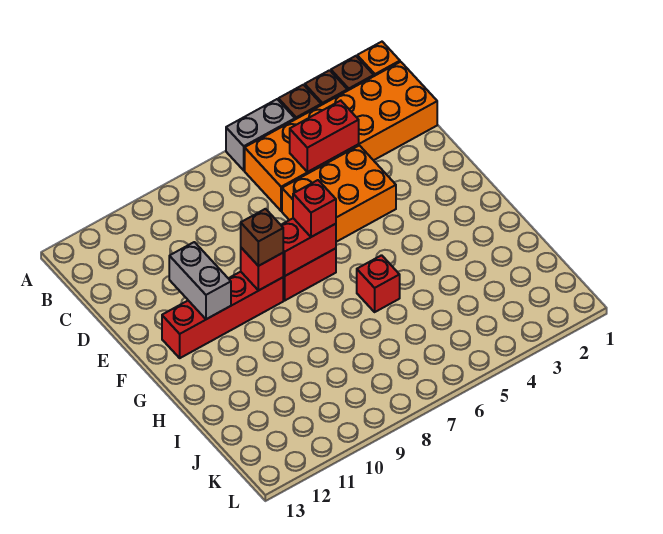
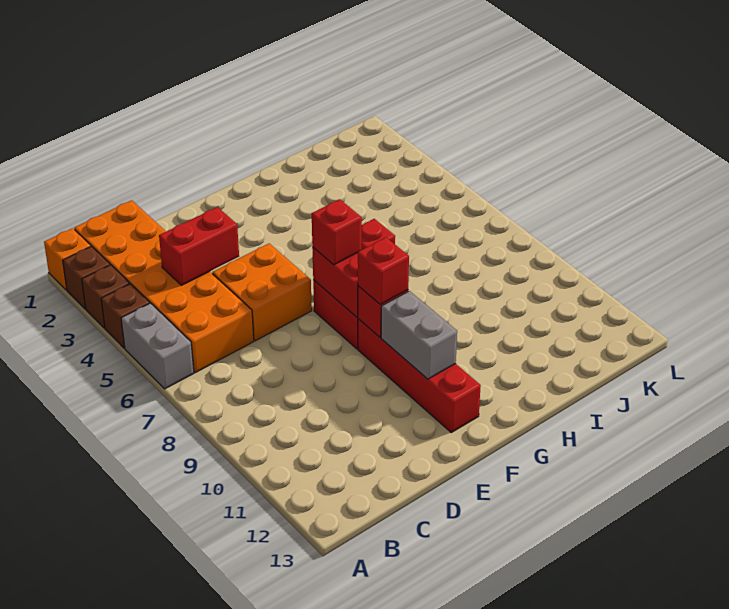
red brick C4:C5 level 2 -> red brick C4:D4 level 2
orange brick D4:E6 level 1 -> orange brick D5:E6 level 1
grey brick E11:F11 level 2 -> grey brick F10:F11 level 2
brown brick F9 level 3 -> red brick F9 level 3

